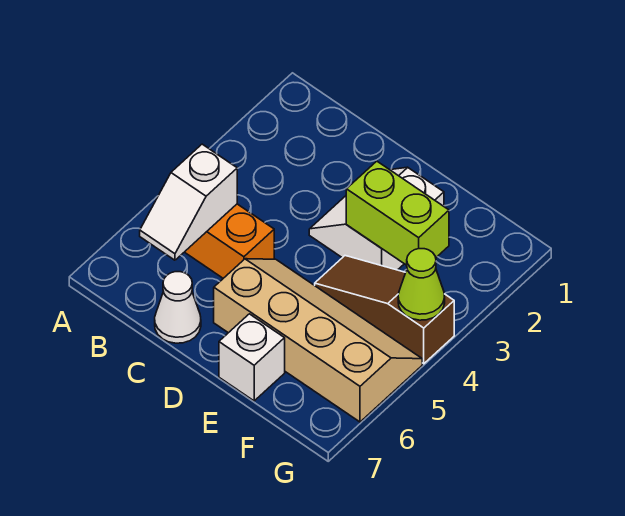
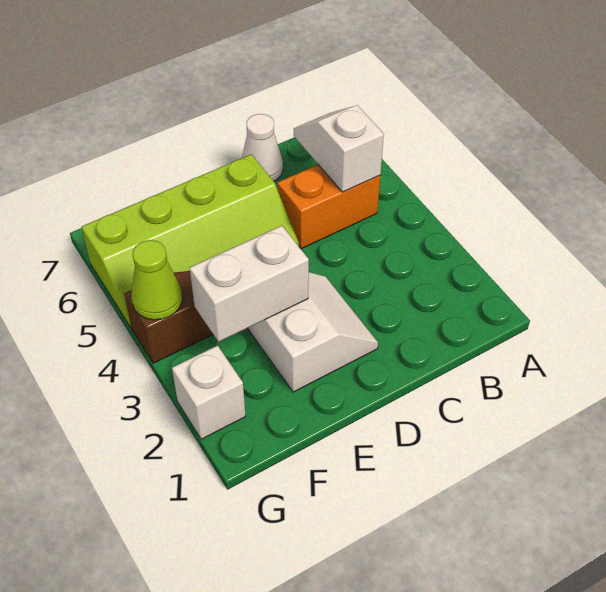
tan slope D5:G6 level 1 top 6 -> lime slope D5:G6 level 1 top 6
lime brick E3:F3 level 2 -> white brick E3:F3 level 2
white brick E7 level 1 -> white brick G2 level 1

